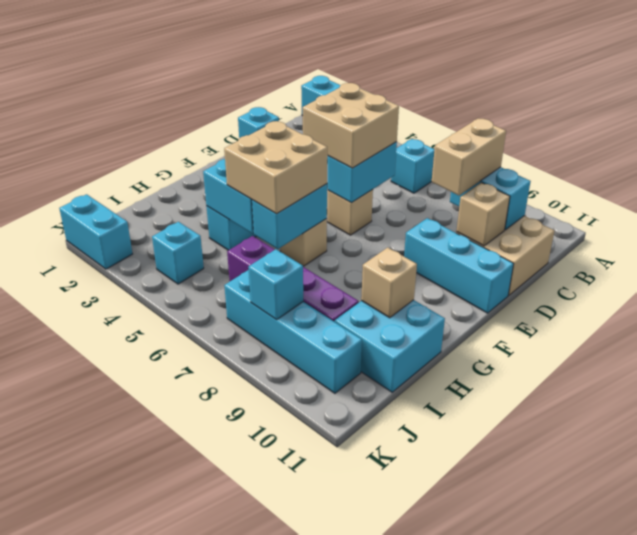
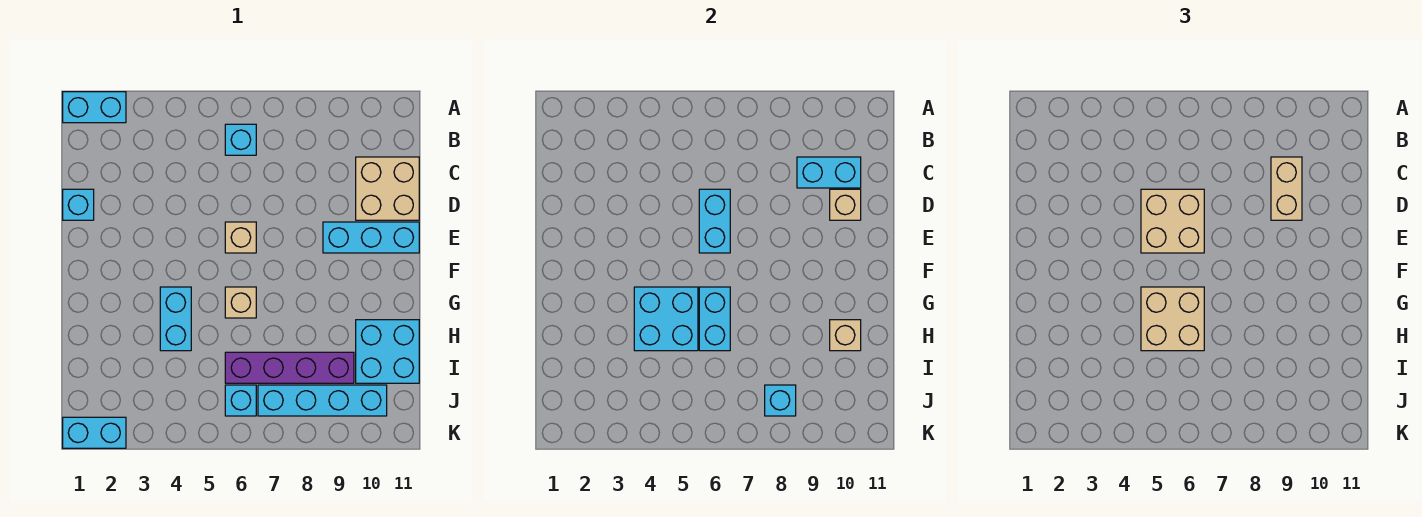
cyan brick J4 level 1 -> cyan brick J6 level 1

